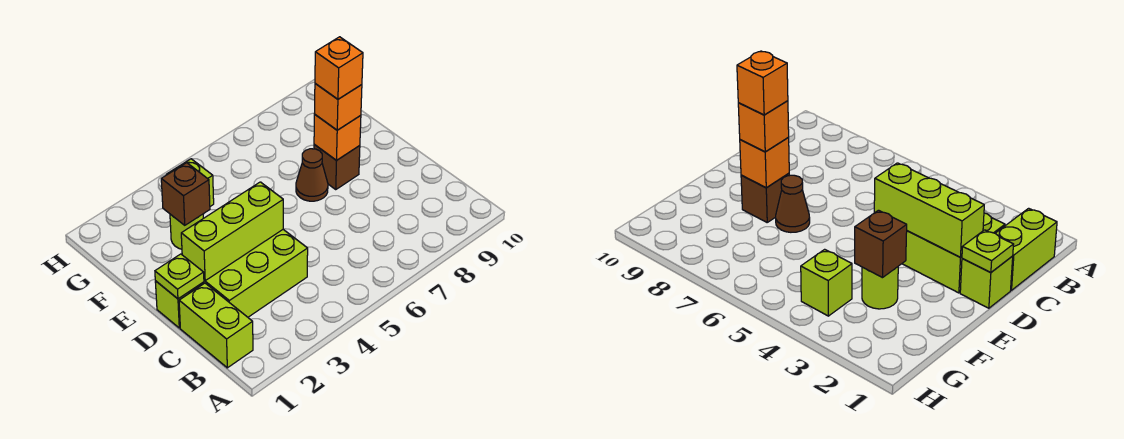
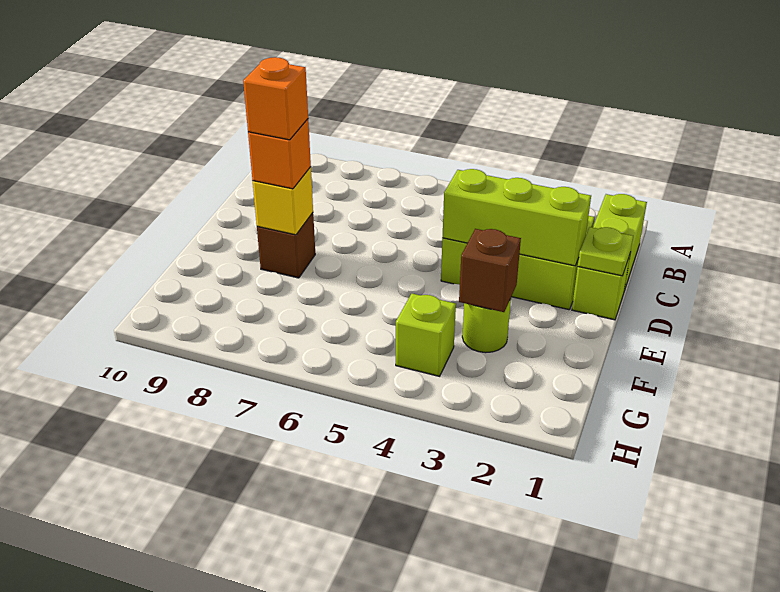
brown cone E7 level 1 -> none
orange brick E8 level 2 -> yellow brick E8 level 2

